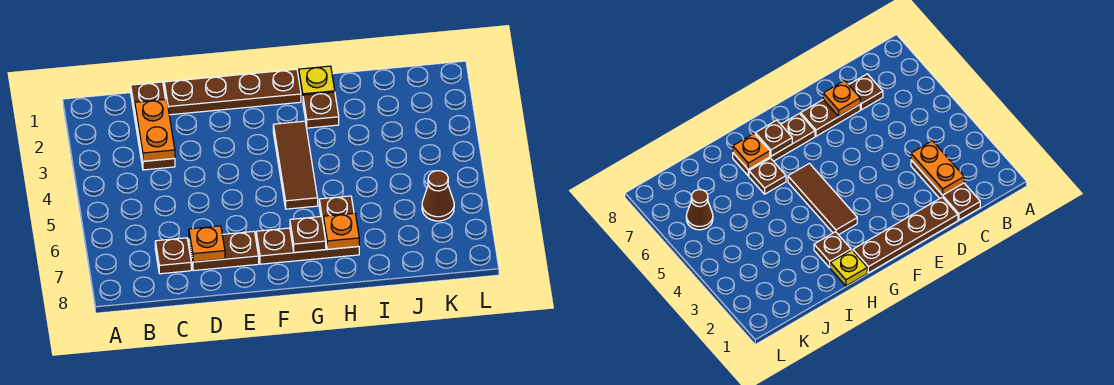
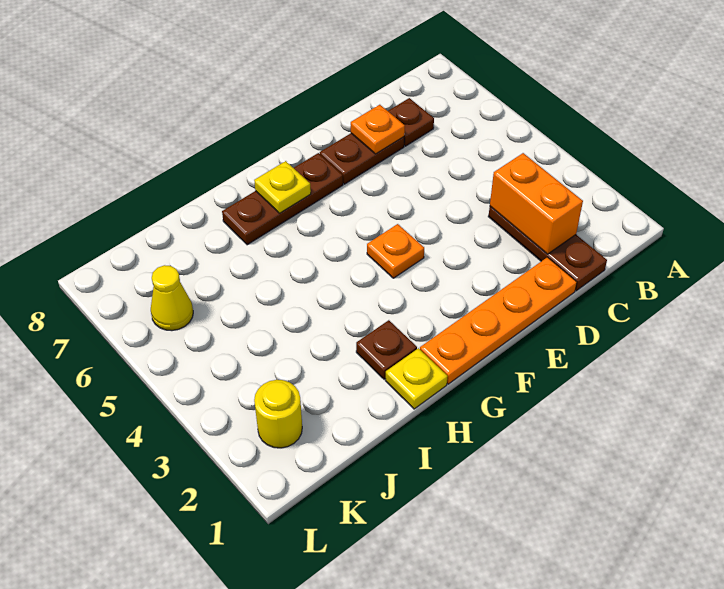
orange plate C2:C3 level 2 -> orange brick C2:C3 level 2
brown plate D1:G1 level 1 -> orange plate D1:G1 level 1
brown tile G3:G5 level 1 -> none
brown plate G7 level 2 -> yellow plate G7 level 2
brown plate H6 level 1 -> none
orange plate H7 level 2 -> orange plate F4 level 1
none -> yellow round brick K2 level 1
brown cone K6 level 1 -> yellow cone K6 level 1

